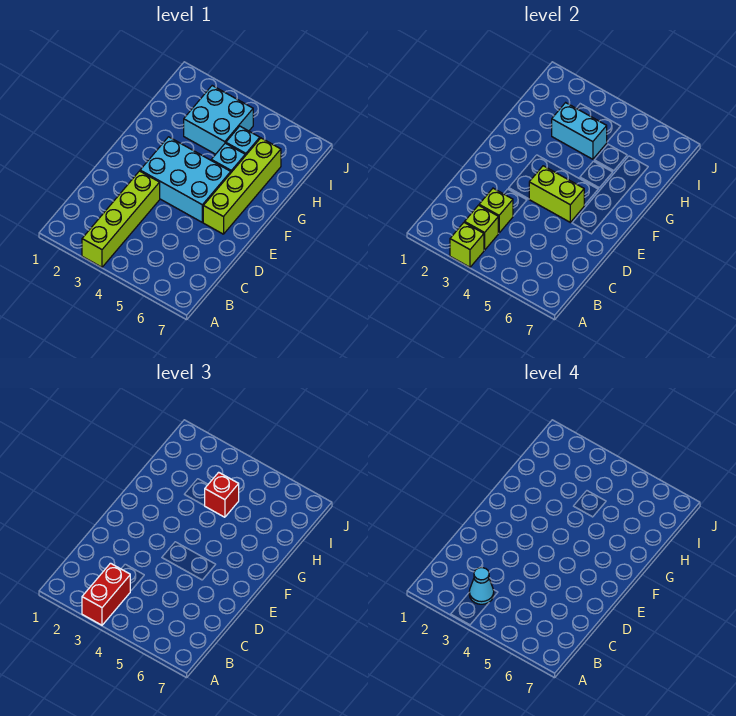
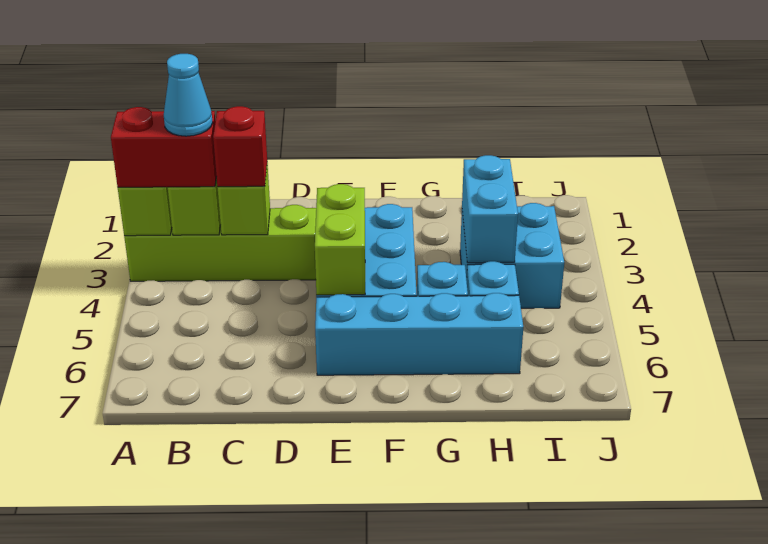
lime brick E6:H6 level 1 -> cyan brick E6:H6 level 1
red brick H4 level 3 -> red brick C3 level 3

